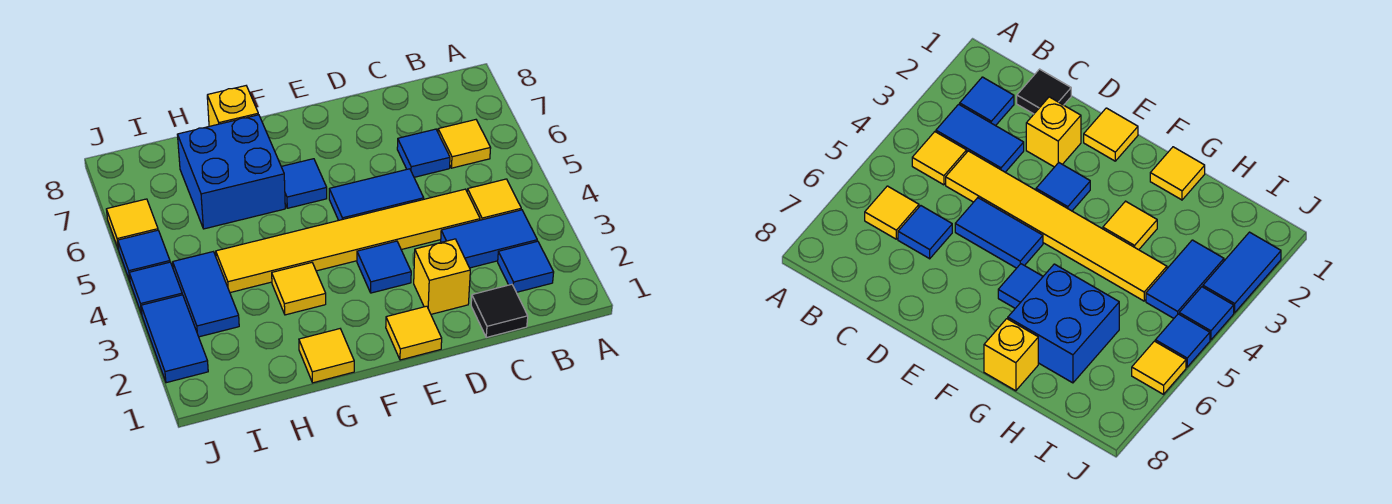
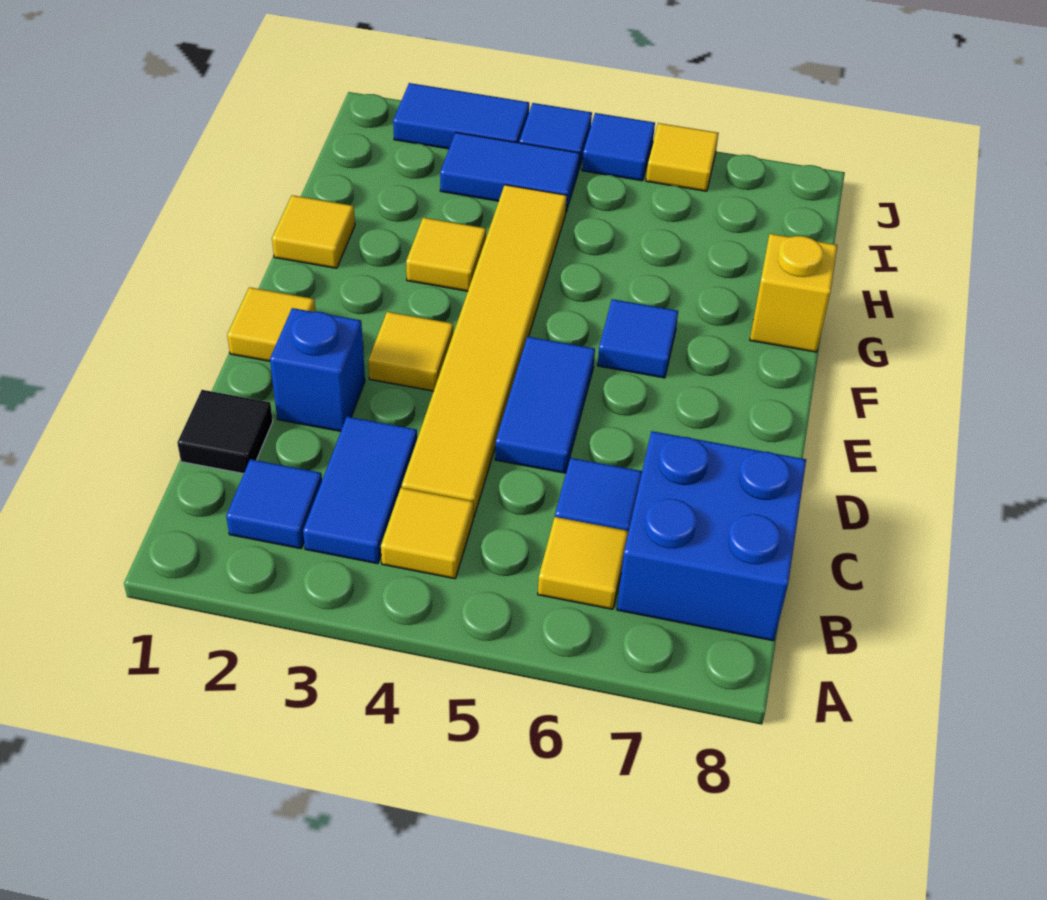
yellow brick D2 level 1 -> blue brick D2 level 1
blue tile E3 level 1 -> yellow tile E3 level 1
blue brick G6:H7 level 1 -> blue brick B7:C8 level 1

